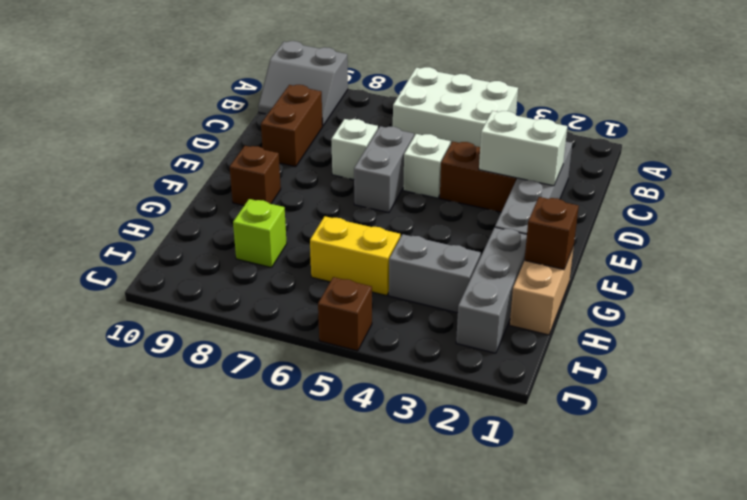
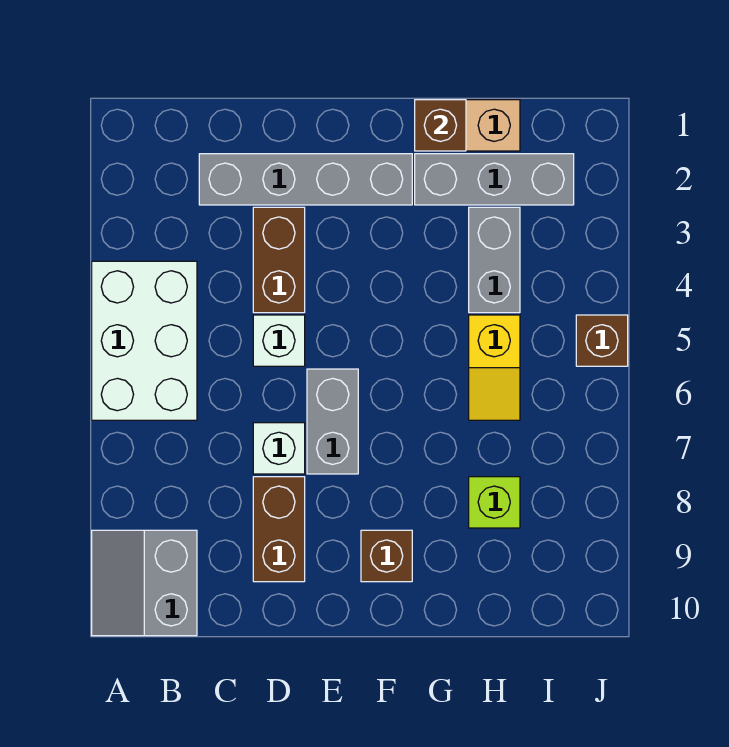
grey slope A9:B10 level 1 top A -> grey slope A9:B10 level 1 top B
brown brick C9:D9 level 1 -> brown brick D8:D9 level 1
white brick D2:D3 level 2 -> none
grey brick D6:E6 level 1 -> grey brick E6:E7 level 1
yellow brick H5:H6 level 1 -> yellow slope H5:H6 level 1 top 5

